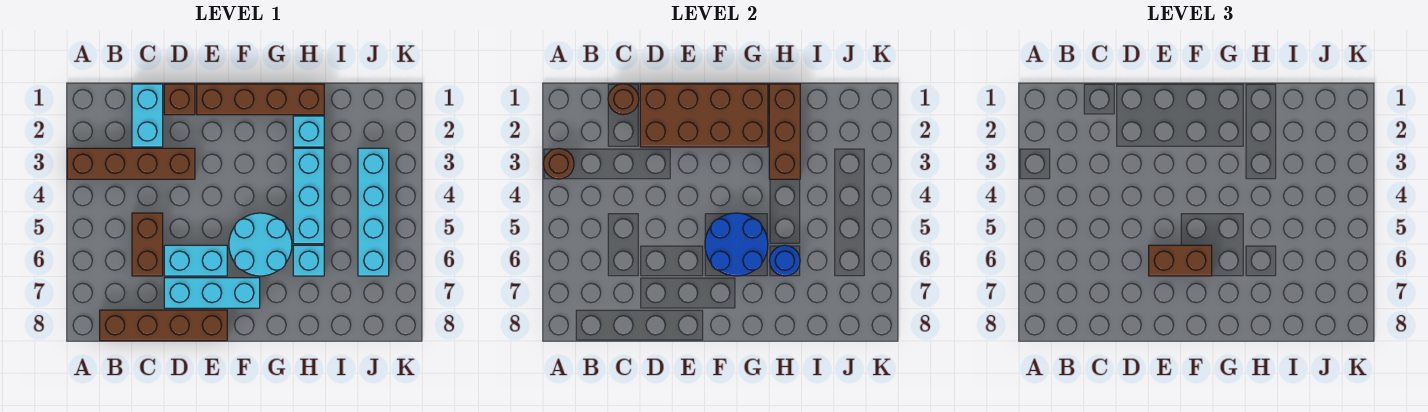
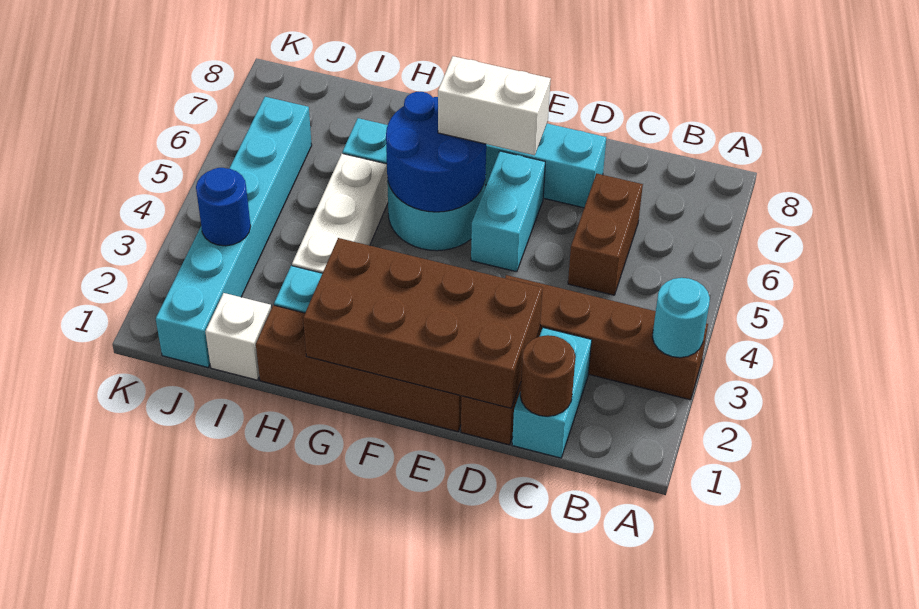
brown round brick A3 level 2 -> cyan round brick A3 level 2
brown brick B8:E8 level 1 -> none
cyan brick D6:E6 level 1 -> cyan brick E5:E6 level 1
brown brick E6:F6 level 3 -> white brick E6:F6 level 3
brown brick H1:H3 level 2 -> none
cyan brick H3:H5 level 1 -> white brick H3:H5 level 1
blue round brick H6 level 2 -> blue round brick J3 level 2
none -> white brick I1 level 1
cyan brick J3:J6 level 1 -> cyan brick J1:J6 level 1

